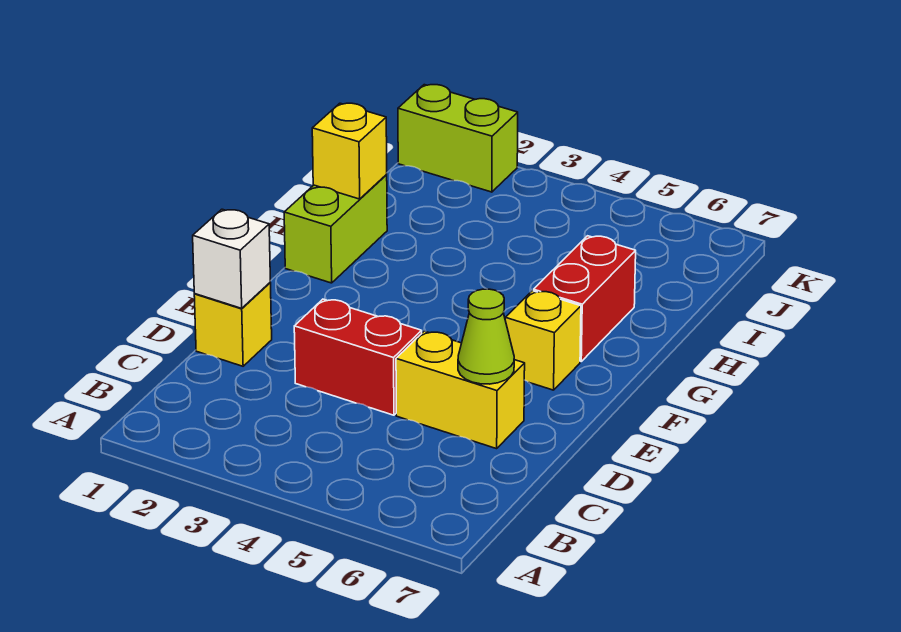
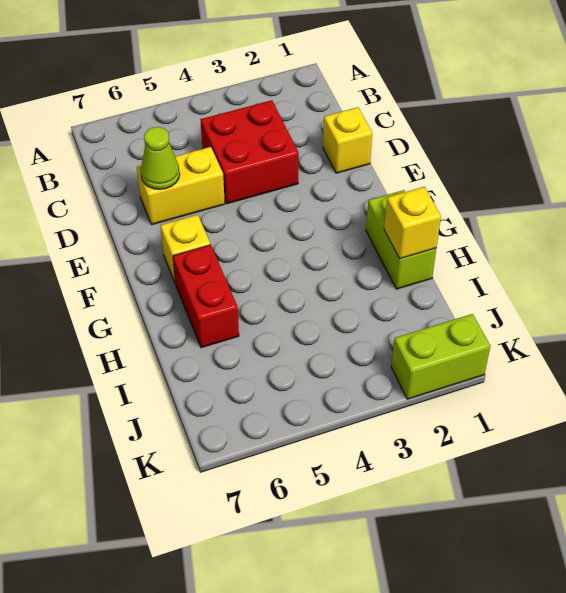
white brick D1 level 2 -> none
red brick D3:D4 level 1 -> red brick C3:D4 level 1

